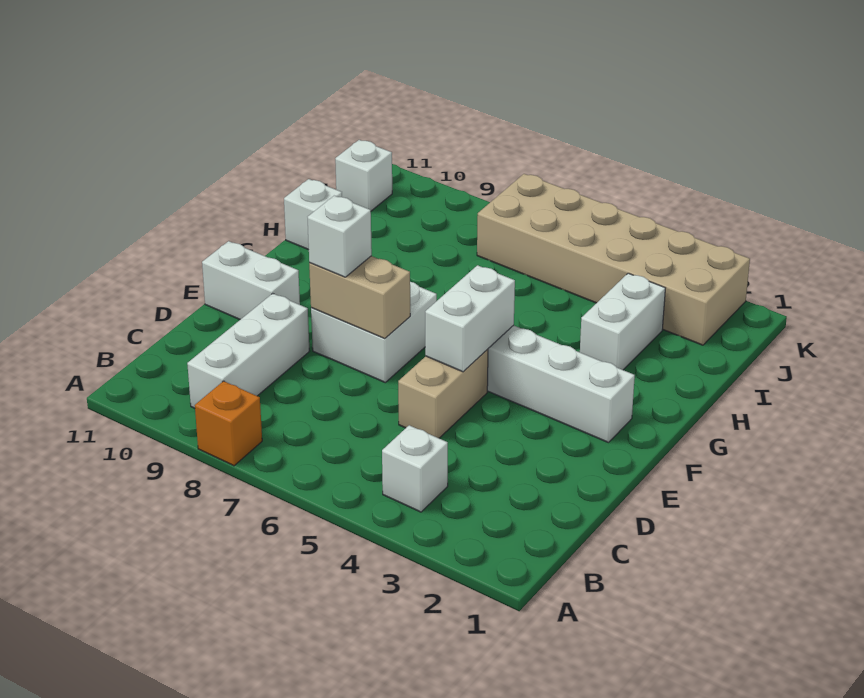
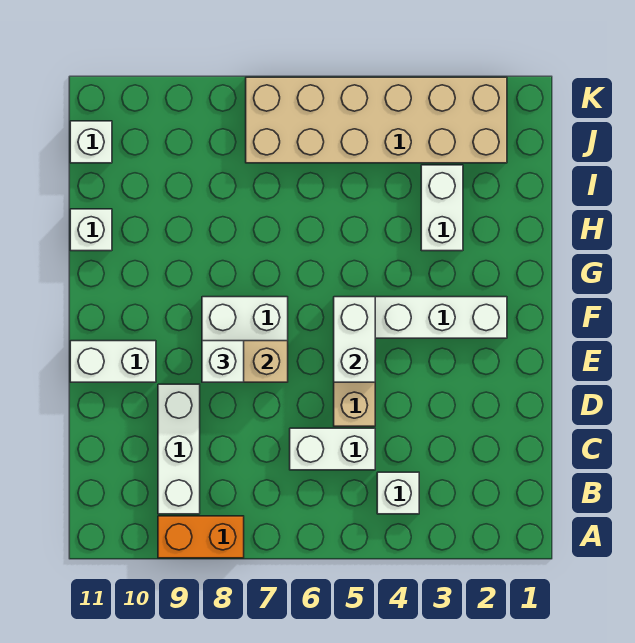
orange brick A8 level 1 -> orange brick A8:A9 level 1
none -> white brick C5:C6 level 1

